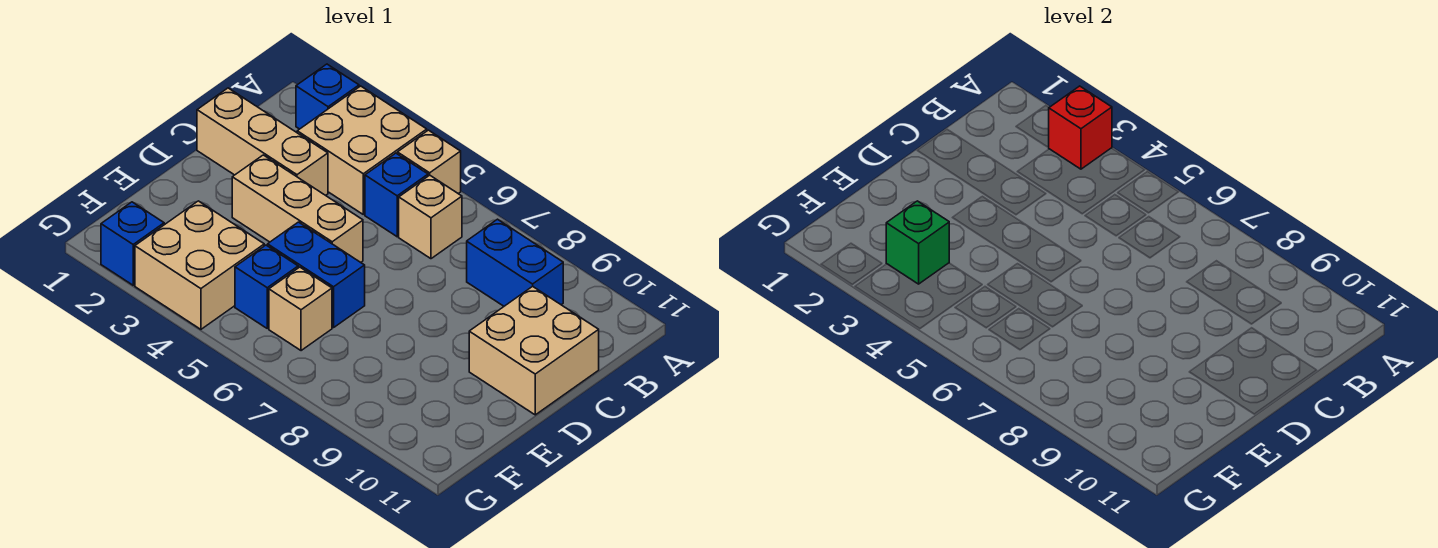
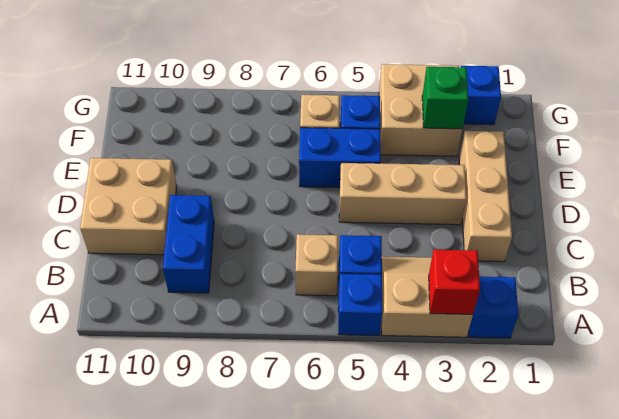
tan brick A3:B4 level 1 -> tan slope A3:B4 level 1 top A
tan brick A5 level 1 -> blue brick A5 level 1
blue brick B8:B9 level 1 -> blue brick B9:C9 level 1
tan brick C1:C3 level 1 -> tan brick C2:E2 level 1

